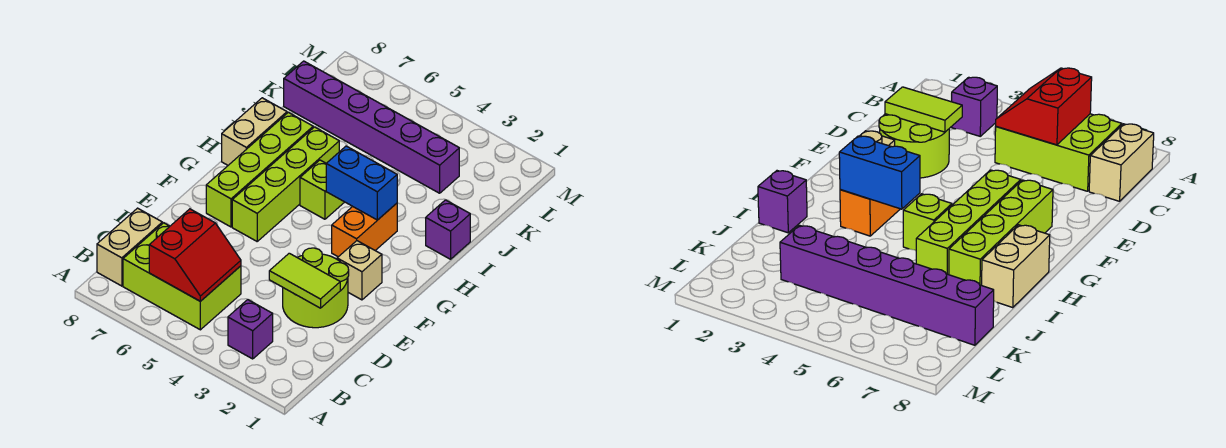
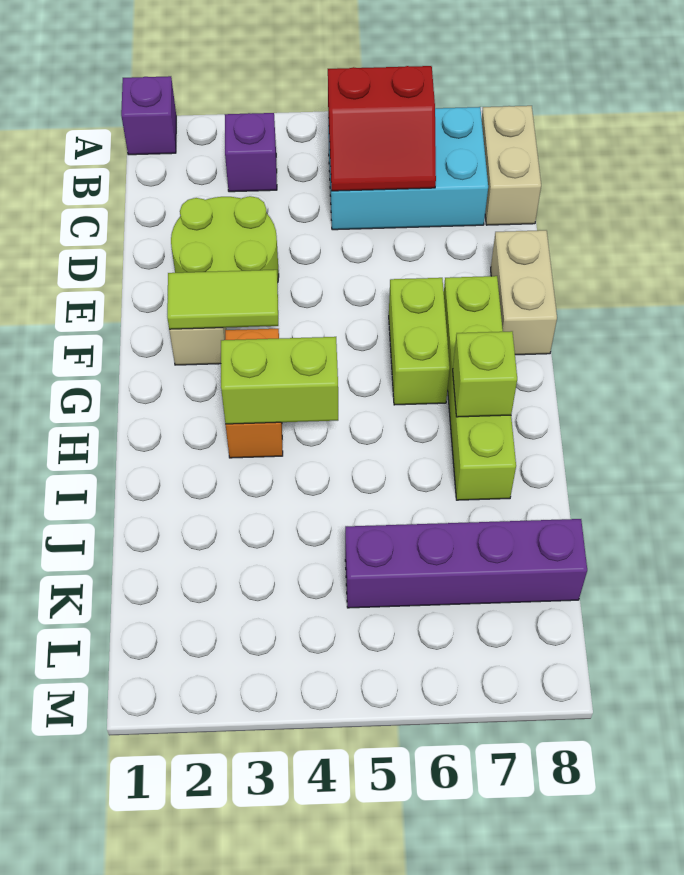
lime brick B5:C7 level 1 -> cyan brick B5:C7 level 1
red slope B5:C6 level 2 top 6 -> red slope B5:C6 level 2 top B
lime tile D2:D3 level 2 -> lime tile F2:F3 level 2
lime brick F6:I6 level 1 -> lime brick F6:G6 level 1
blue brick H3:H4 level 2 -> lime brick H3:H4 level 2
lime brick H5 level 1 -> lime brick H7 level 2
tan brick H8:I8 level 1 -> tan brick E8:F8 level 1
purple brick I1 level 1 -> purple brick A1 level 1
purple brick K3:K8 level 1 -> purple brick K5:K8 level 1

